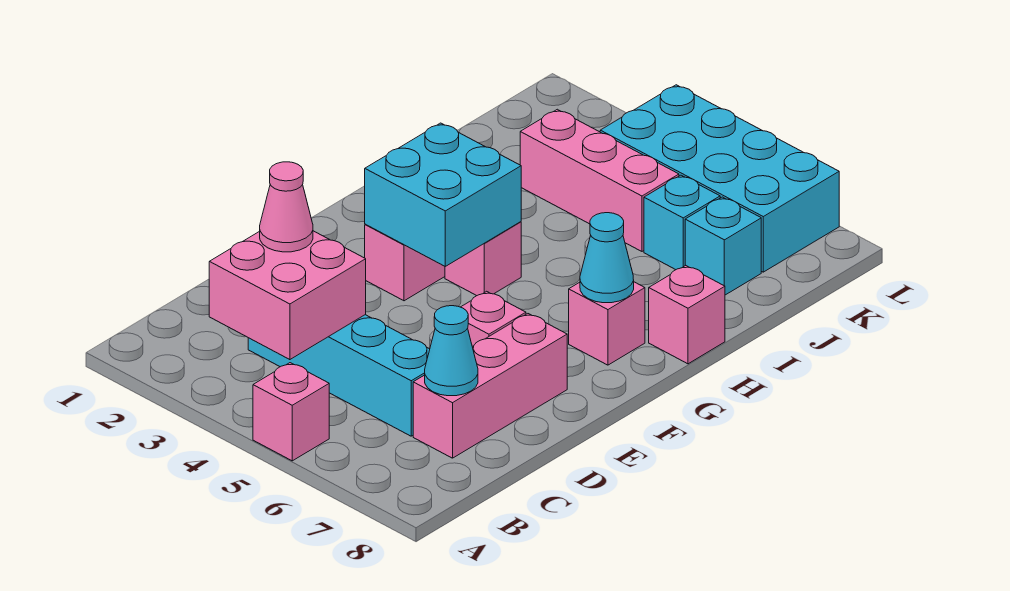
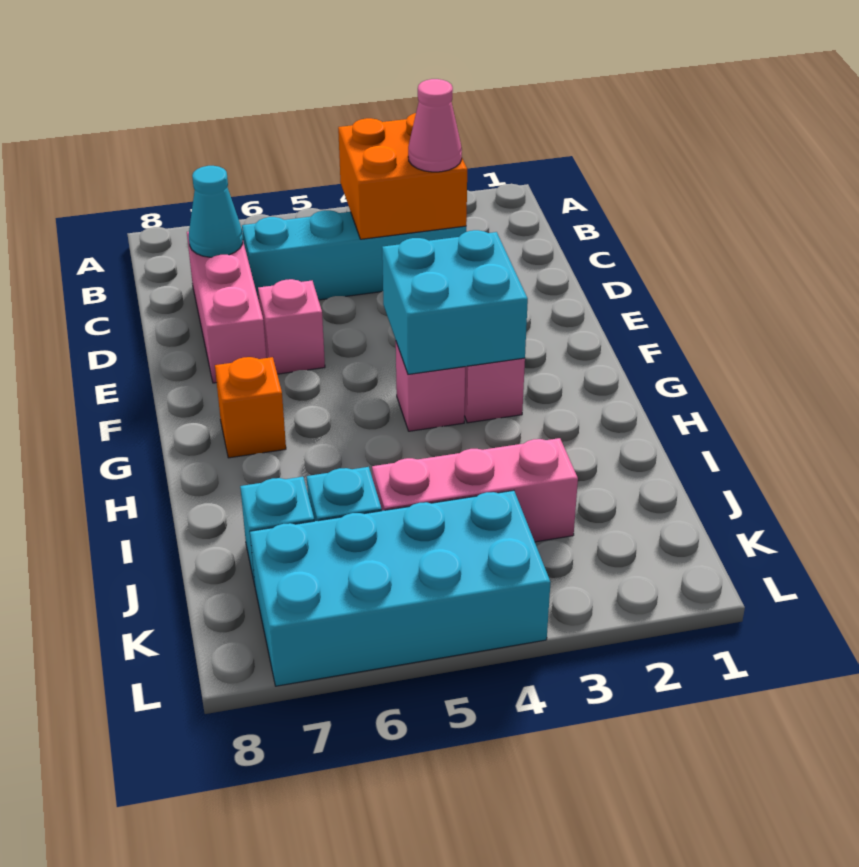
pink brick A5 level 1 -> none
pink brick B3:C4 level 2 -> orange brick B3:C4 level 2
pink brick G7 level 1 -> orange brick G7 level 1
cyan cone G7 level 2 -> none
pink brick H8 level 1 -> none

